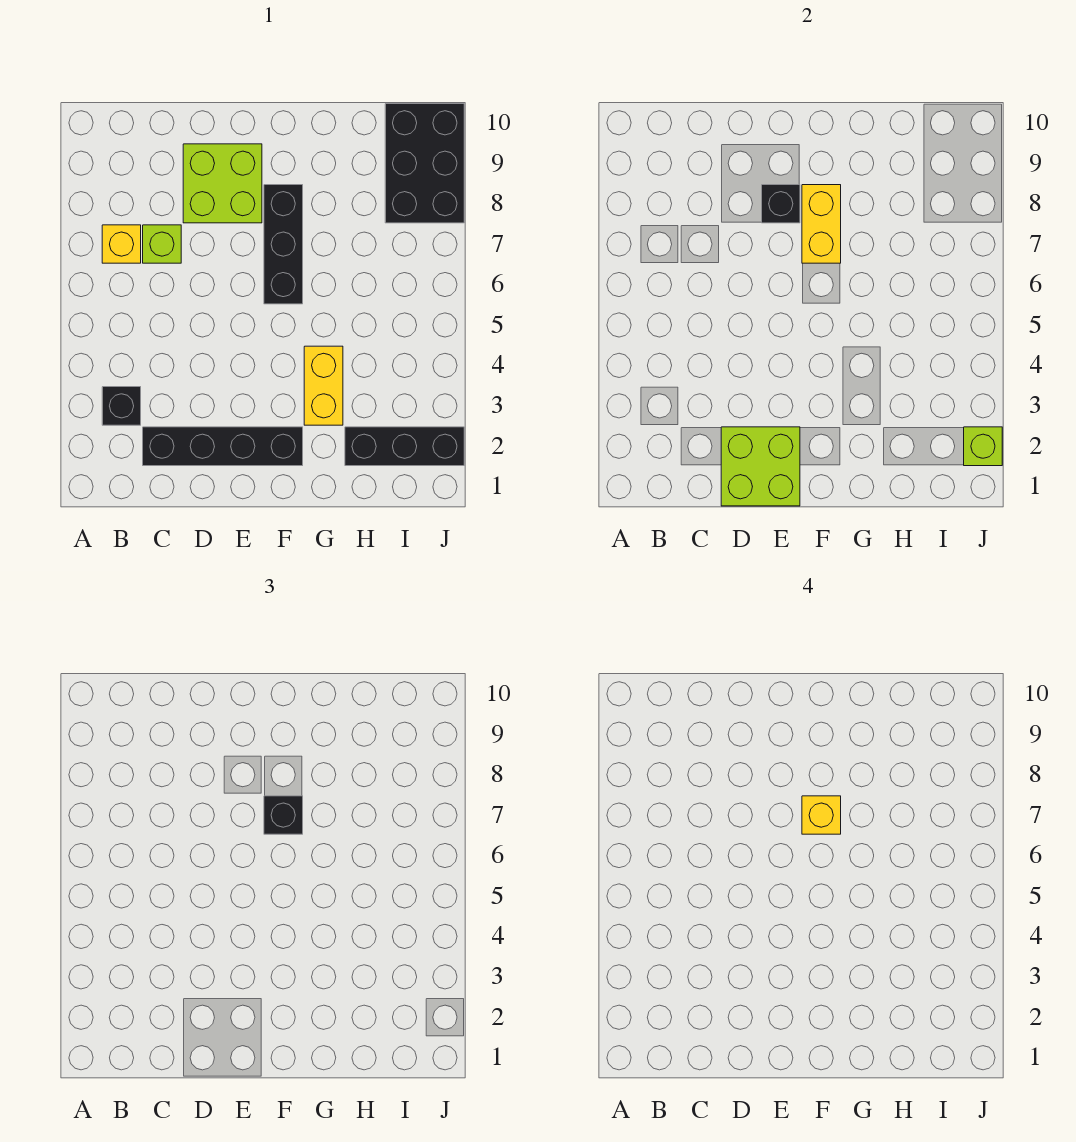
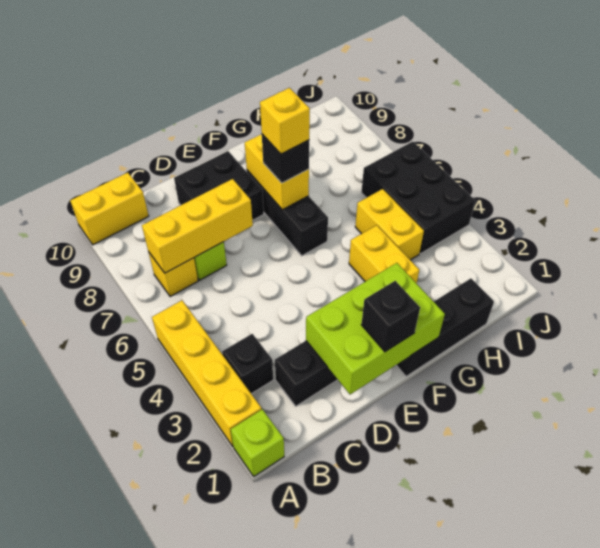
none -> yellow brick A2:A5 level 1
none -> yellow brick A10:B10 level 1
none -> yellow brick B7:D7 level 2
lime brick D1:E2 level 2 -> lime brick D1:F2 level 2
lime brick D8:E9 level 1 -> black brick D8:E9 level 1
black brick E8 level 2 -> black brick E1 level 3
black brick H2:J2 level 1 -> black brick F1:H1 level 1
none -> yellow brick H4:H5 level 1
black brick I8:J10 level 1 -> black brick I4:J6 level 1
lime brick J2 level 2 -> lime brick A1 level 1

